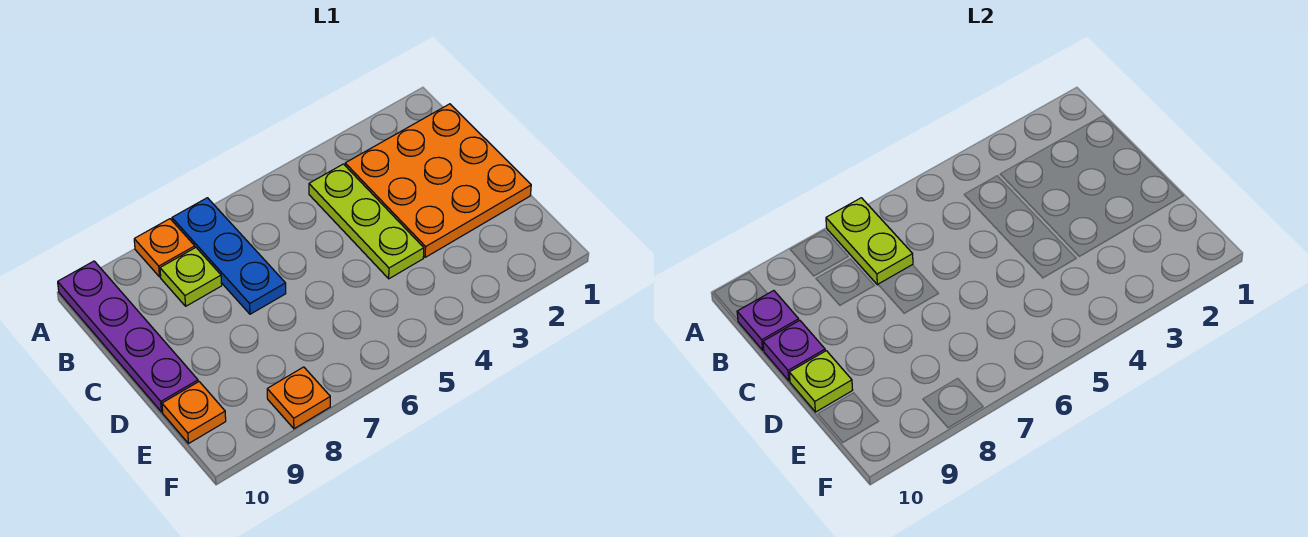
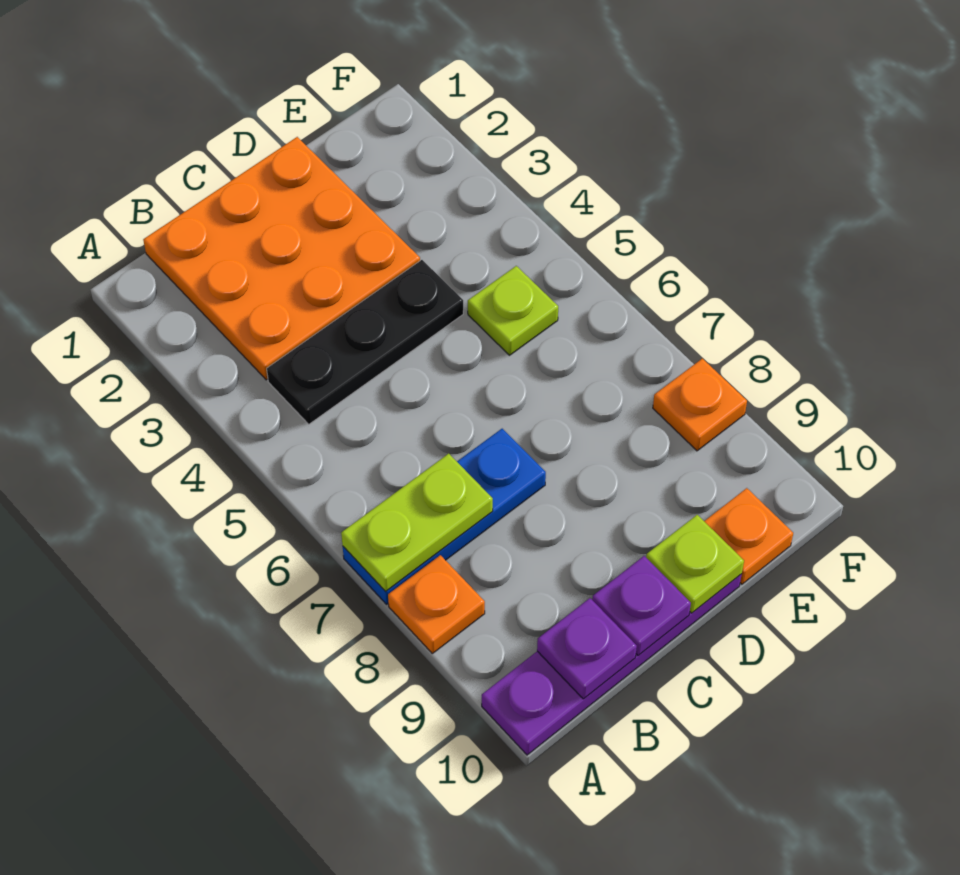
lime plate B4:D4 level 1 -> black plate B4:D4 level 1
lime plate B8 level 1 -> lime plate E5 level 1

